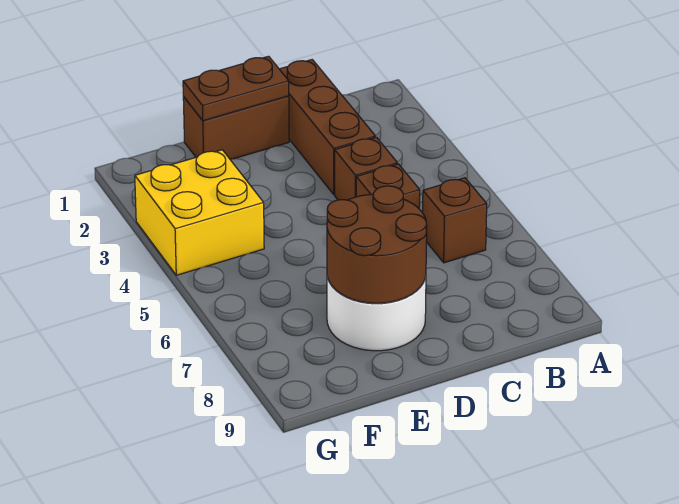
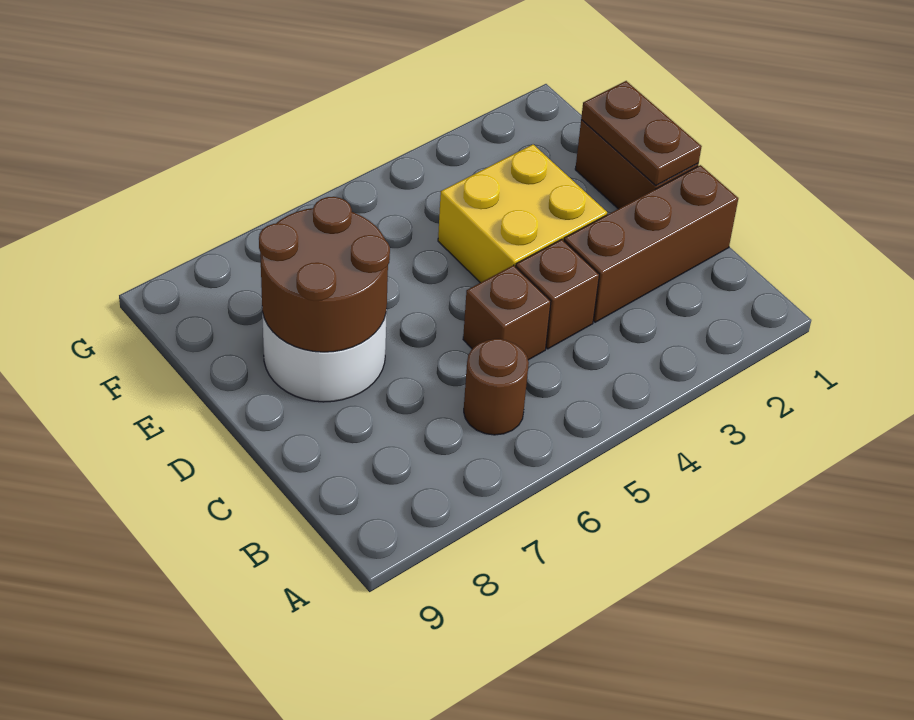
brown brick B6 level 1 -> brown round brick B6 level 1
yellow brick F3:G4 level 1 -> yellow brick D3:E4 level 1

